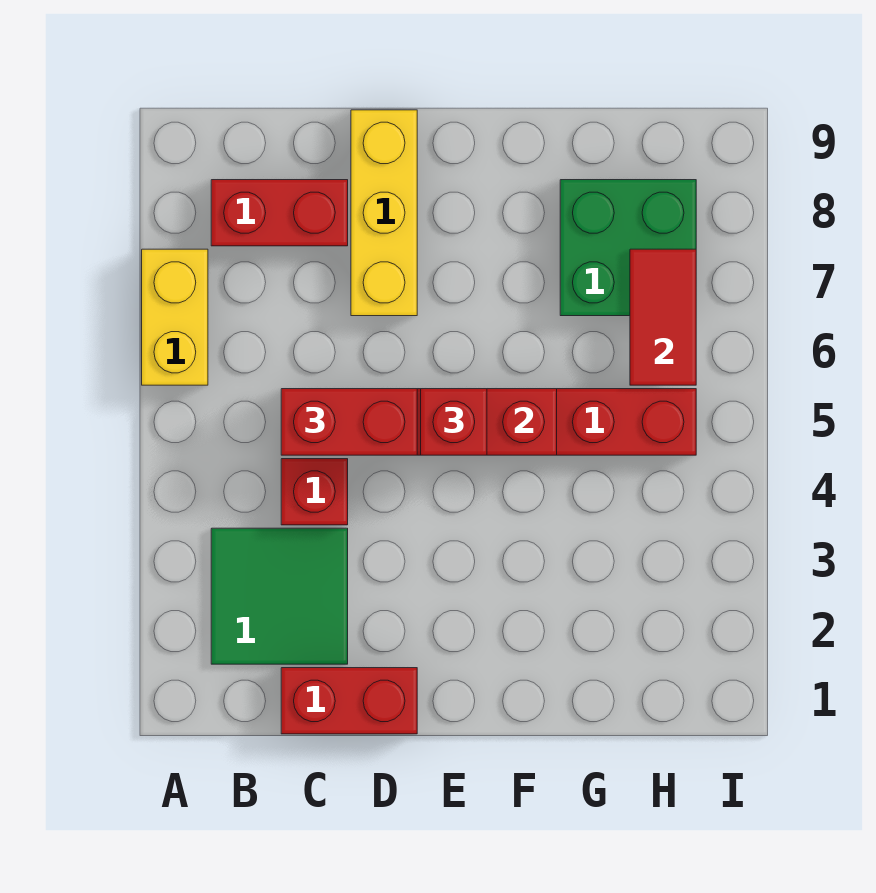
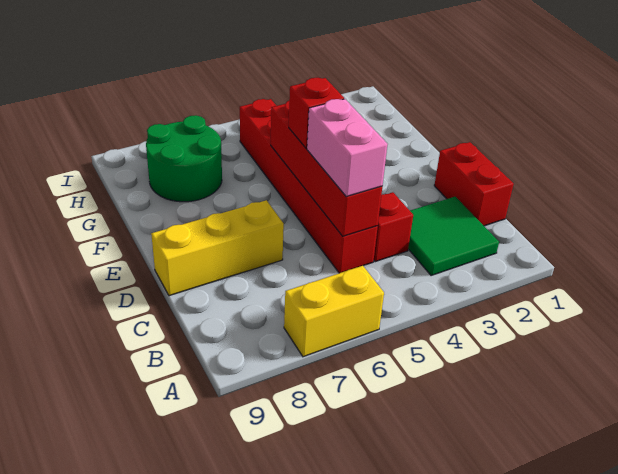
red brick B8:C8 level 1 -> none
red brick C5:D5 level 3 -> pink brick C5:D5 level 3
green brick G7:H8 level 1 -> green round brick G7:H8 level 1
red tile H6:H7 level 2 -> none

